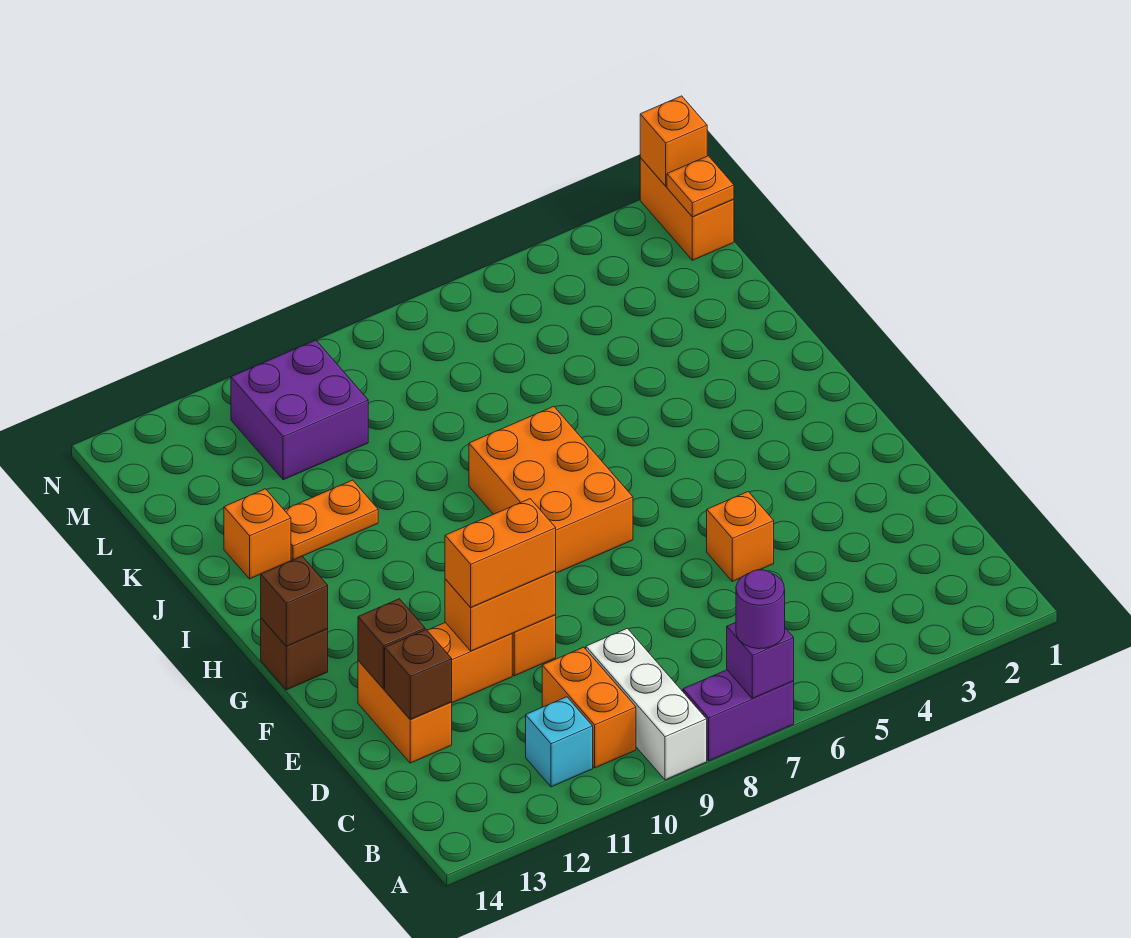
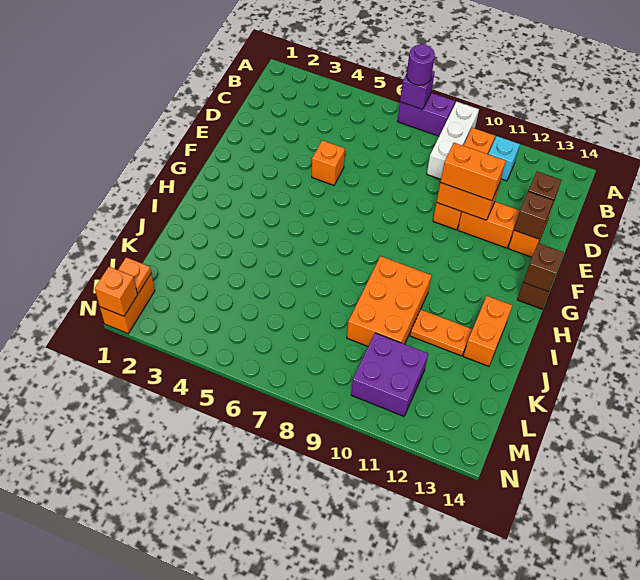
orange brick G7:I8 level 1 -> orange brick I9:K10 level 1
orange brick J13 level 1 -> orange brick I13:J13 level 1

